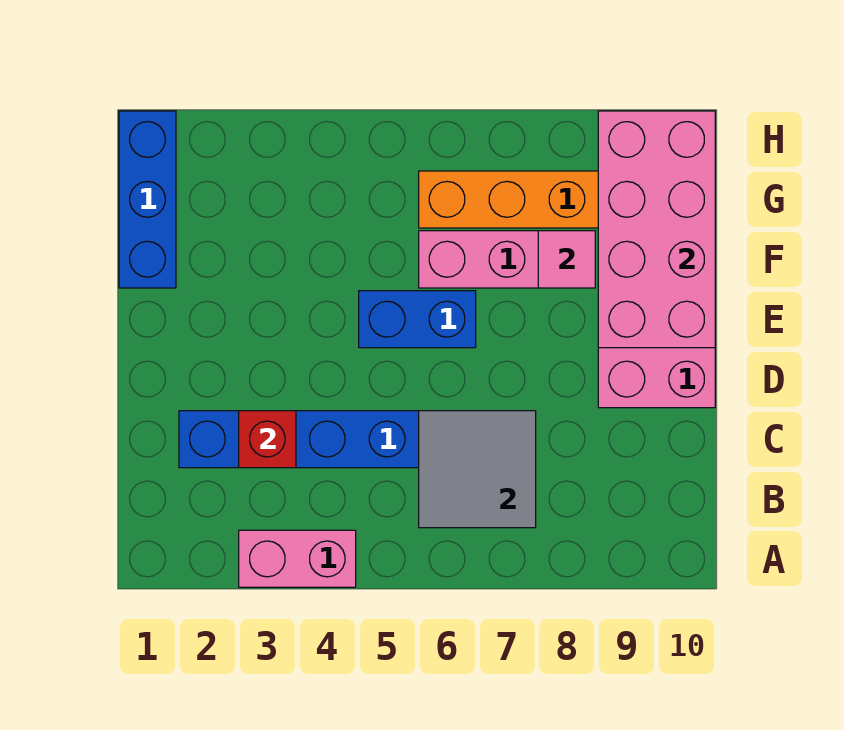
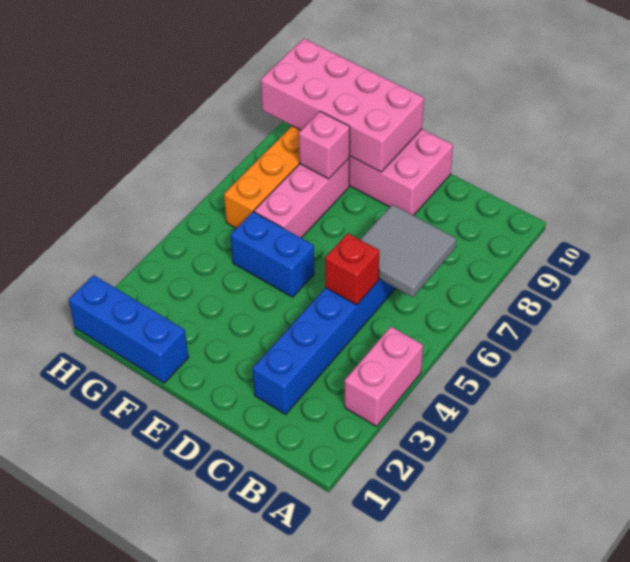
red brick C3 level 2 -> red brick C5 level 2
blue brick E5:E6 level 1 -> blue brick E5:F5 level 1
pink tile F8 level 2 -> pink brick F8 level 2

